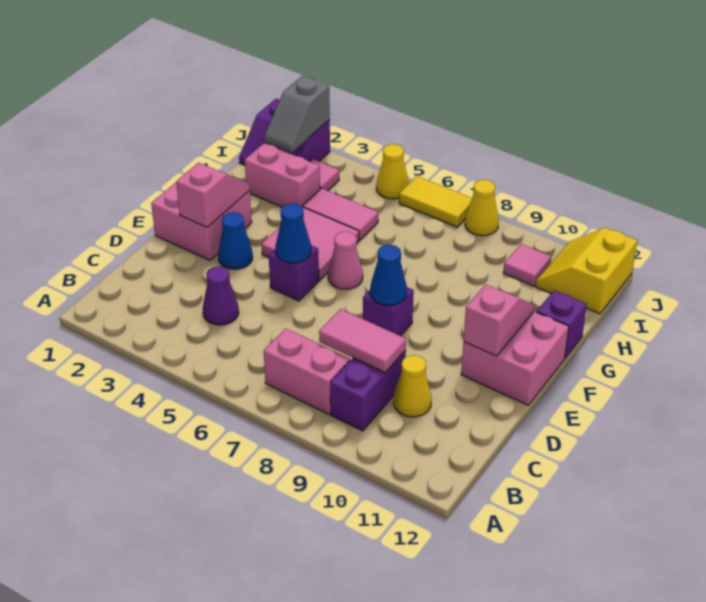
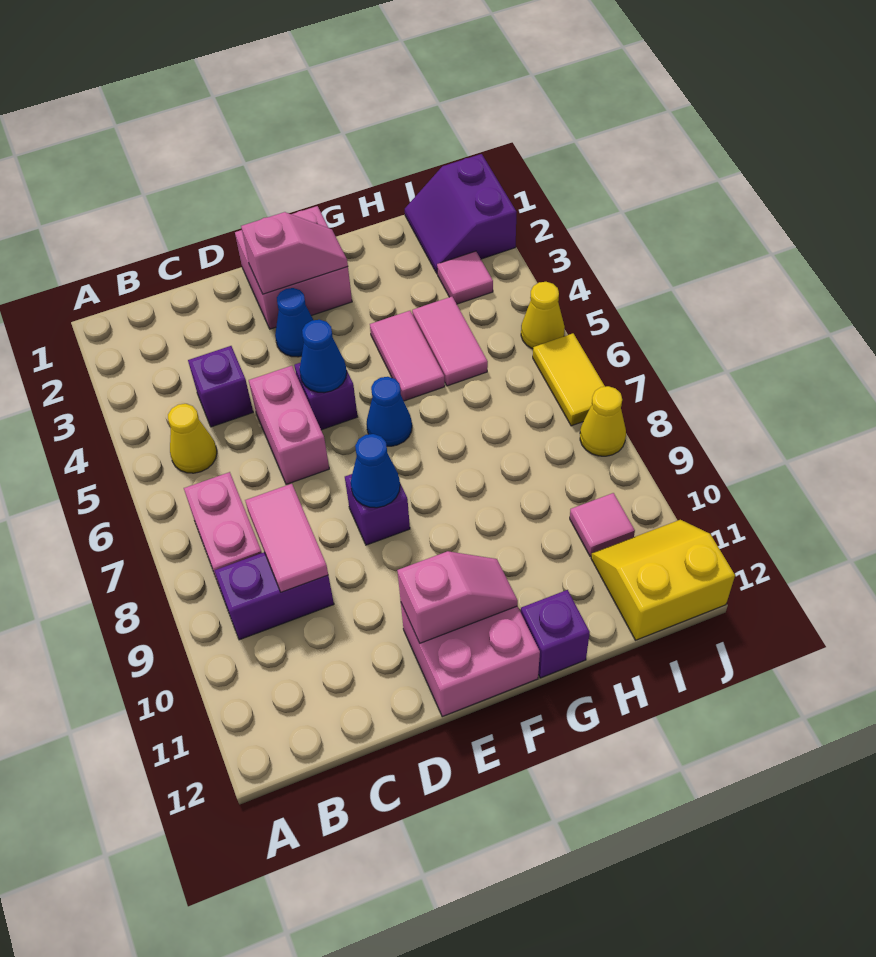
purple cone C4 level 1 -> purple brick C4 level 1
yellow cone C10 level 1 -> yellow cone B5 level 1
pink tile F4:G5 level 1 -> pink tile G4:G5 level 1
pink cone F6 level 1 -> blue cone F6 level 1
pink brick H2:H3 level 1 -> pink brick D5:D6 level 1
grey slope I2:J2 level 2 top J -> none

